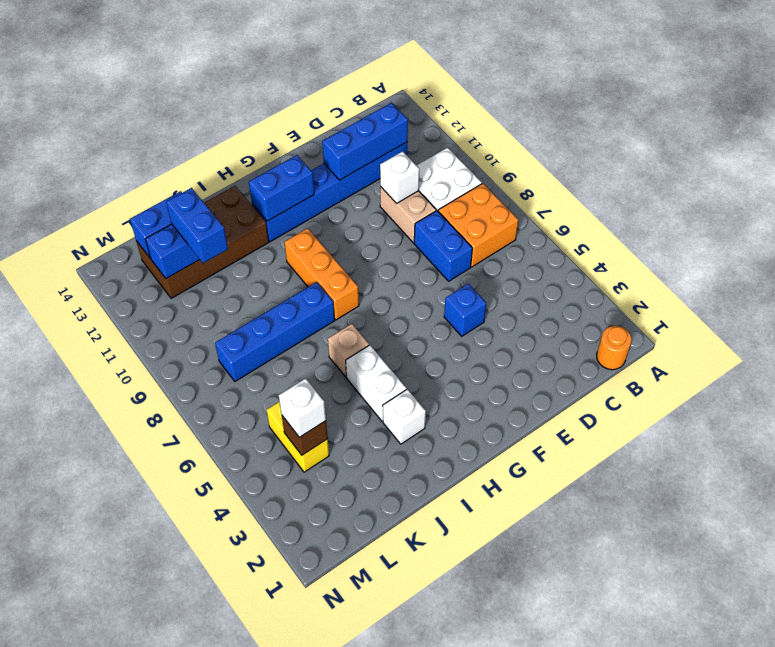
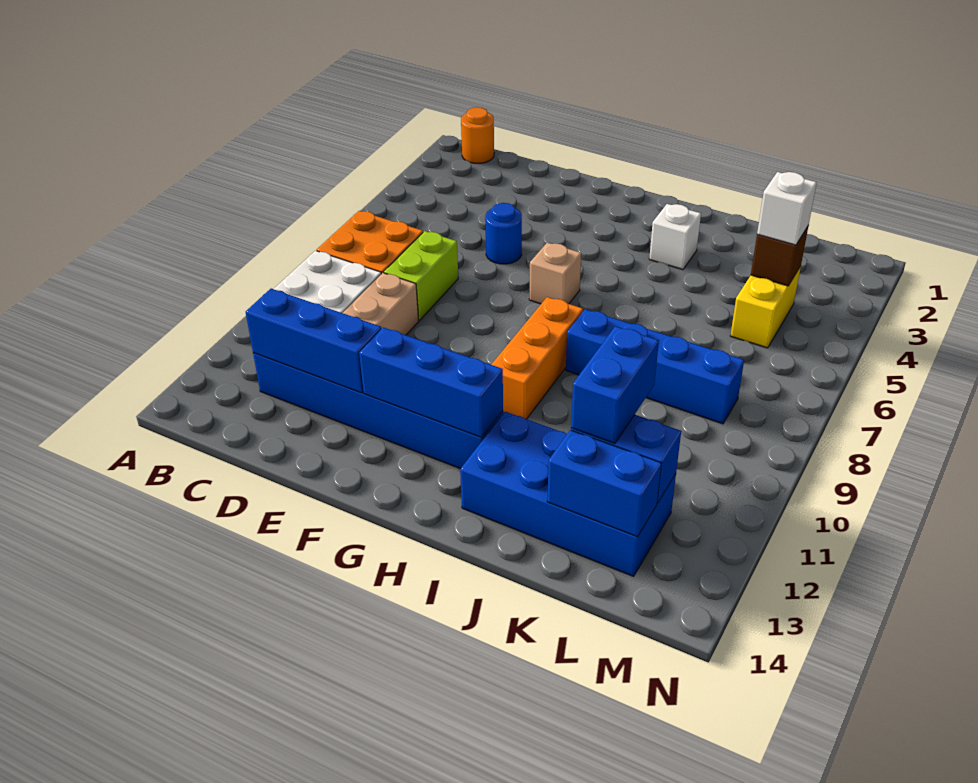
blue brick D7:D8 level 1 -> lime brick D7:D8 level 1
white brick D10 level 2 -> none
blue brick E5 level 1 -> blue round brick E5 level 1
blue brick G12:H12 level 2 -> blue brick F12:H12 level 2
white brick I4:I5 level 1 -> none
tan brick I6 level 1 -> tan brick G6 level 1
brown brick I12:L13 level 1 -> blue brick I12:L13 level 1

